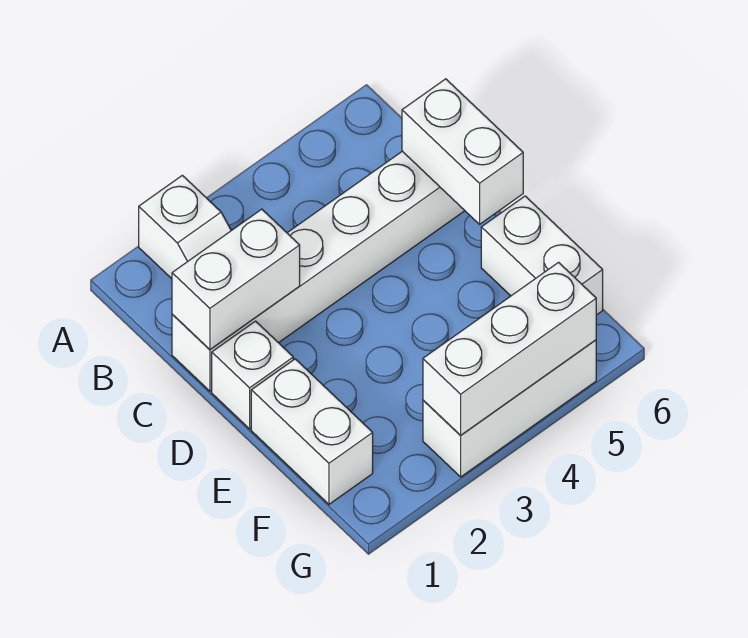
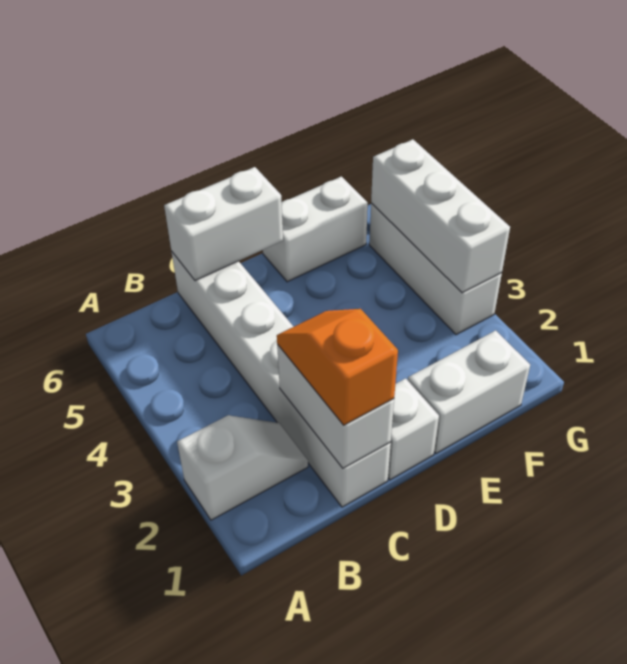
none -> orange slope C1:C2 level 3 top 1

